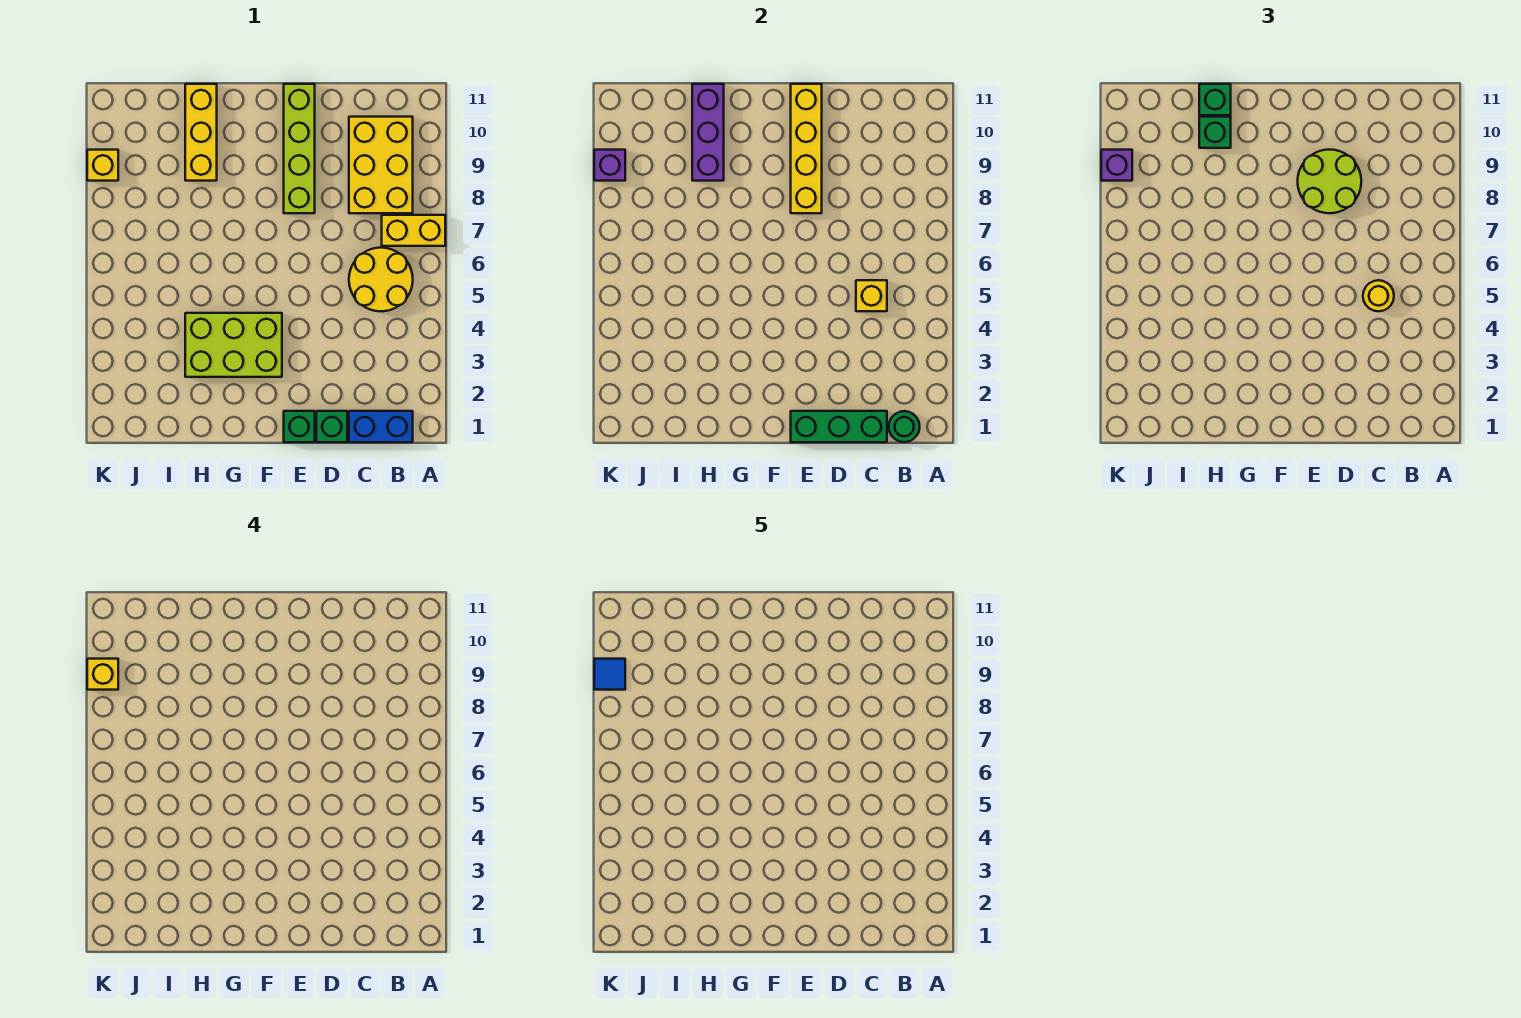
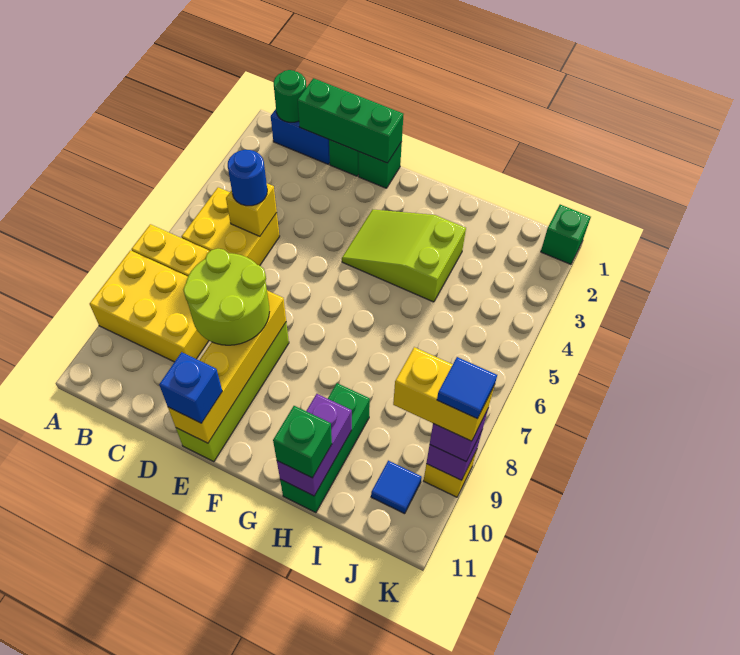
yellow round brick B5:C6 level 1 -> yellow brick B5:C6 level 1
yellow brick B8:C10 level 1 -> yellow brick A8:C9 level 1
yellow round brick C5 level 3 -> blue round brick C5 level 3
none -> blue brick E11 level 3
lime brick F3:H4 level 1 -> lime slope F3:H4 level 1 top H
yellow brick H9:H11 level 1 -> green brick H9:H11 level 1
purple brick H9:H11 level 2 -> purple brick H10:H11 level 2
green brick H10 level 3 -> green brick K1 level 1
none -> blue tile J10 level 1
yellow brick K9 level 4 -> yellow brick J9:K9 level 4

